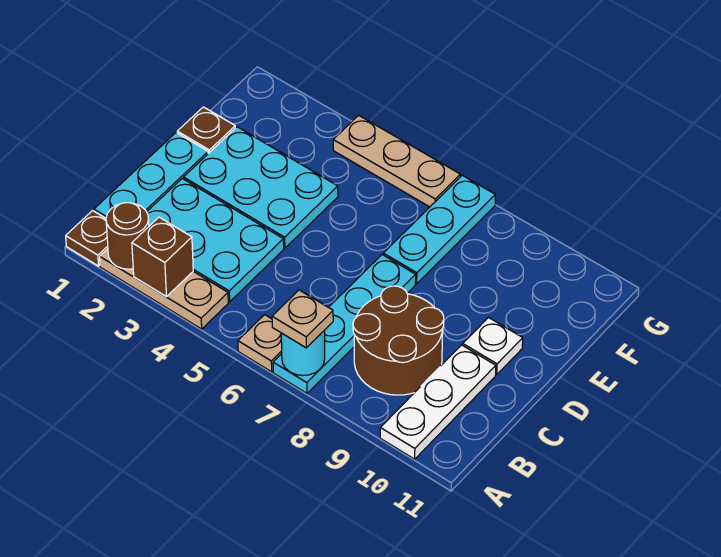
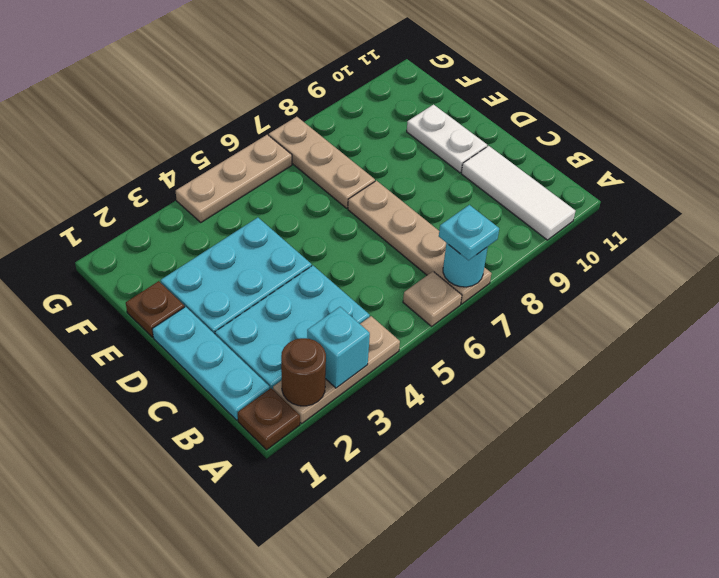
brown brick A3 level 2 -> cyan brick A3 level 2
cyan plate A7:D7 level 1 -> tan plate A7:D7 level 1
tan plate A7 level 3 -> cyan plate A7 level 3
white plate A10:C10 level 1 -> white tile A10:C10 level 1
brown round brick B8:C9 level 1 -> none
white plate D10 level 1 -> white plate D10:E10 level 1
cyan plate E7:G7 level 1 -> tan plate E7:G7 level 1

